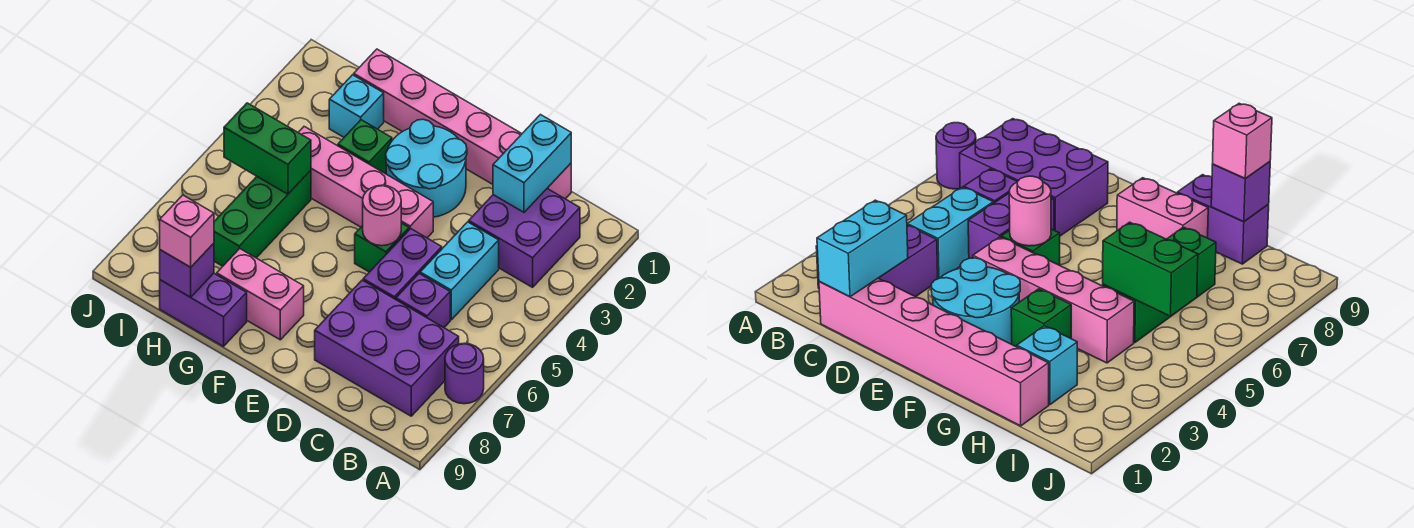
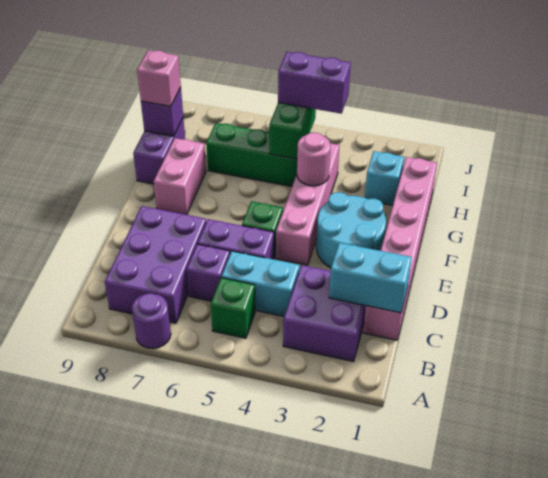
pink round brick E5 level 2 -> pink round brick G4 level 2
green brick G3 level 1 -> green brick B5 level 1
none -> purple brick I4:I5 level 3

